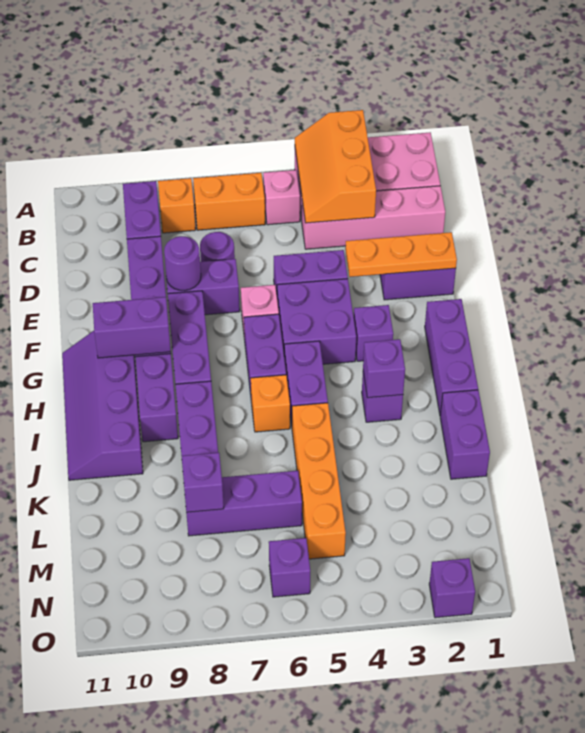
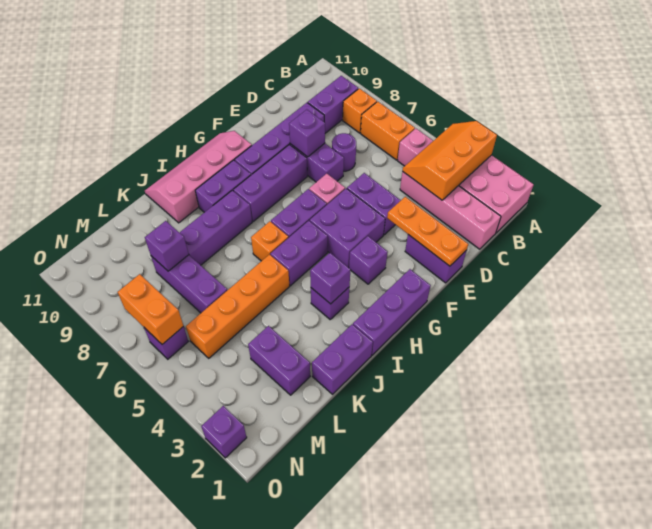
purple round brick E8 level 2 -> purple brick E8 level 2
purple brick G9:G10 level 2 -> purple brick L2:L3 level 1
purple slope G10:J11 level 1 top 10 -> pink slope G10:J11 level 1 top 10
none -> orange brick N6:N7 level 2

